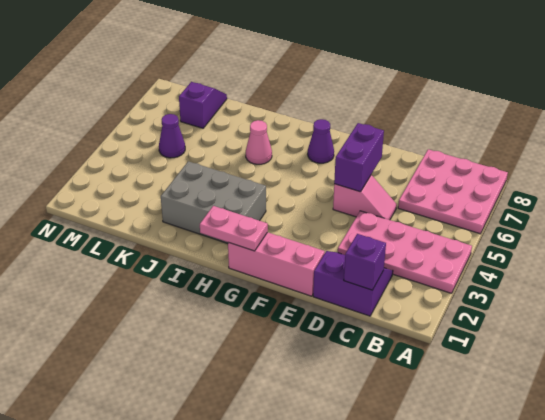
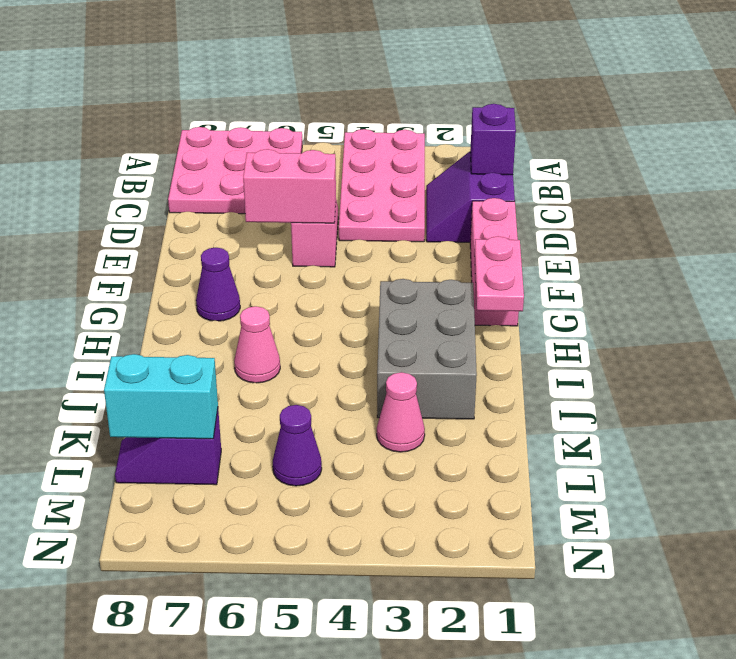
purple brick E5:E6 level 2 -> pink brick E5:E6 level 2
none -> pink cone K3 level 1
none -> cyan brick L7:L8 level 2

